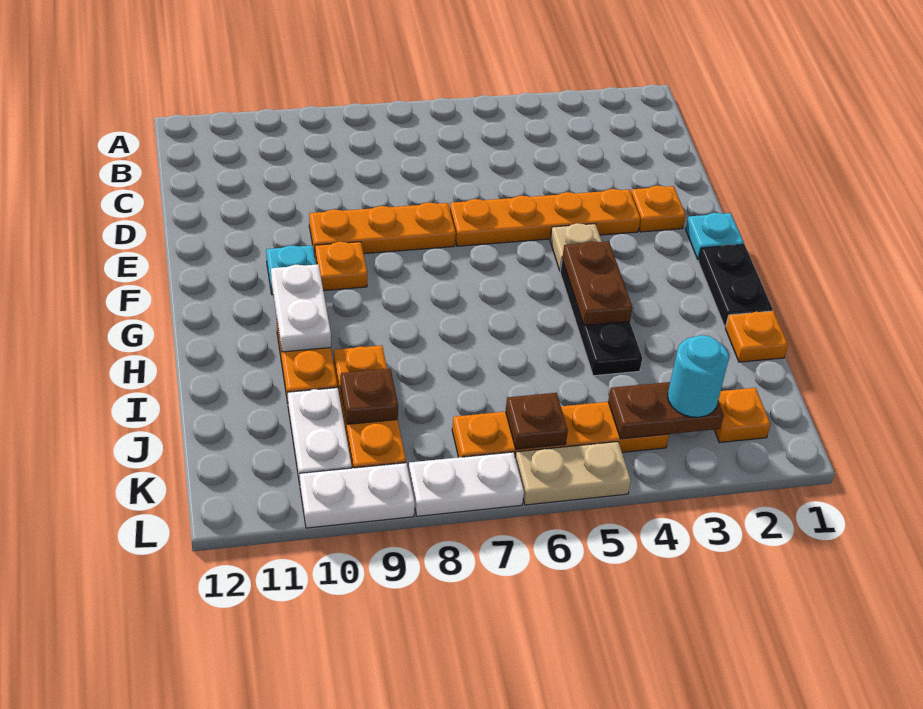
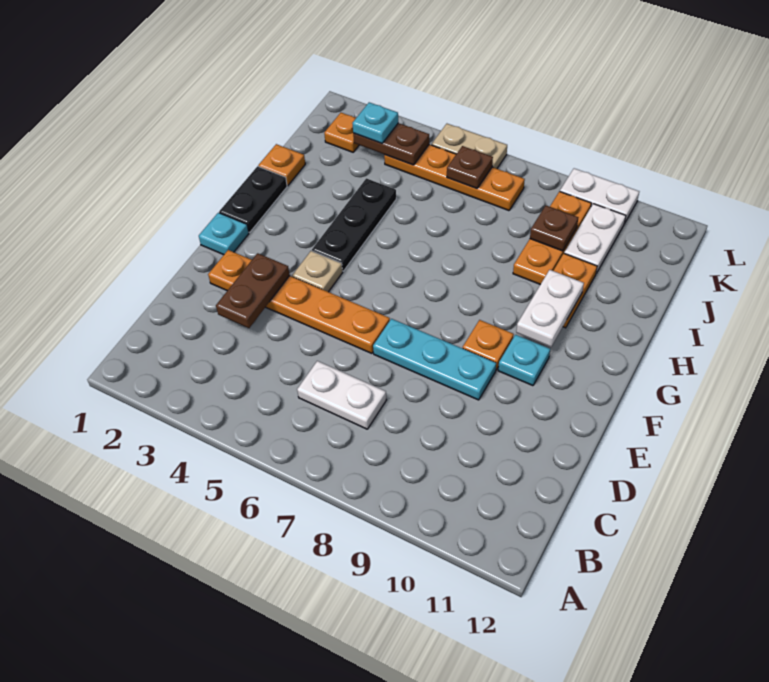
orange plate E7:E9 level 1 -> cyan plate E7:E9 level 1
brown plate G4:H4 level 2 -> brown plate D3:E3 level 2
cyan round brick K3 level 3 -> cyan plate K3 level 3
white plate L7:L8 level 1 -> white plate C6:C7 level 1

